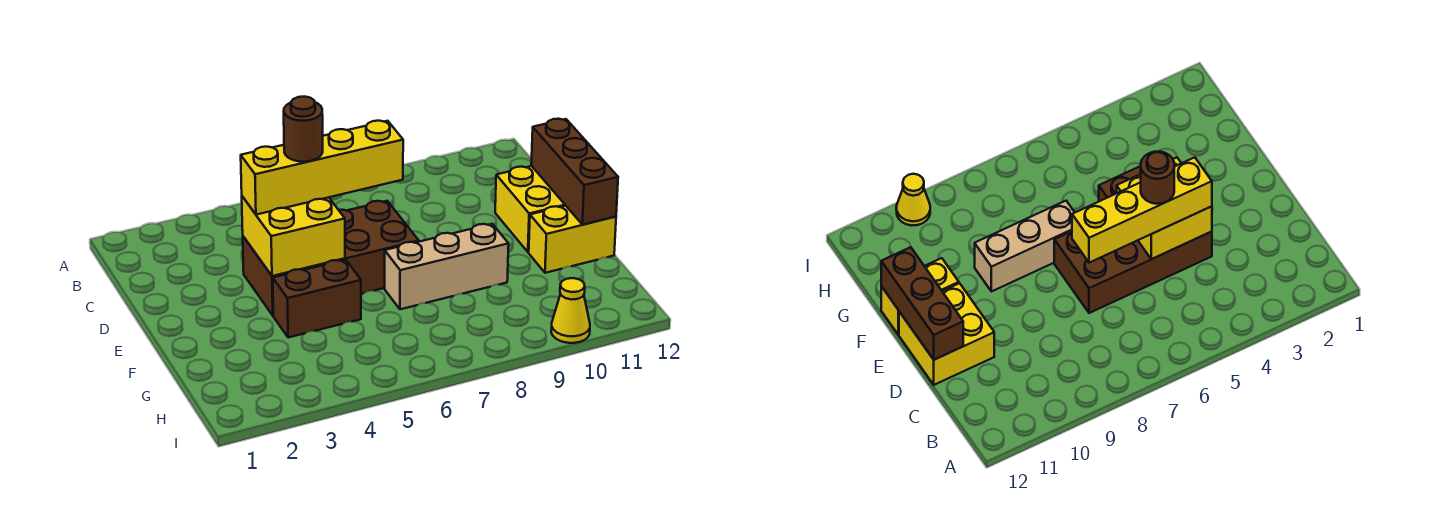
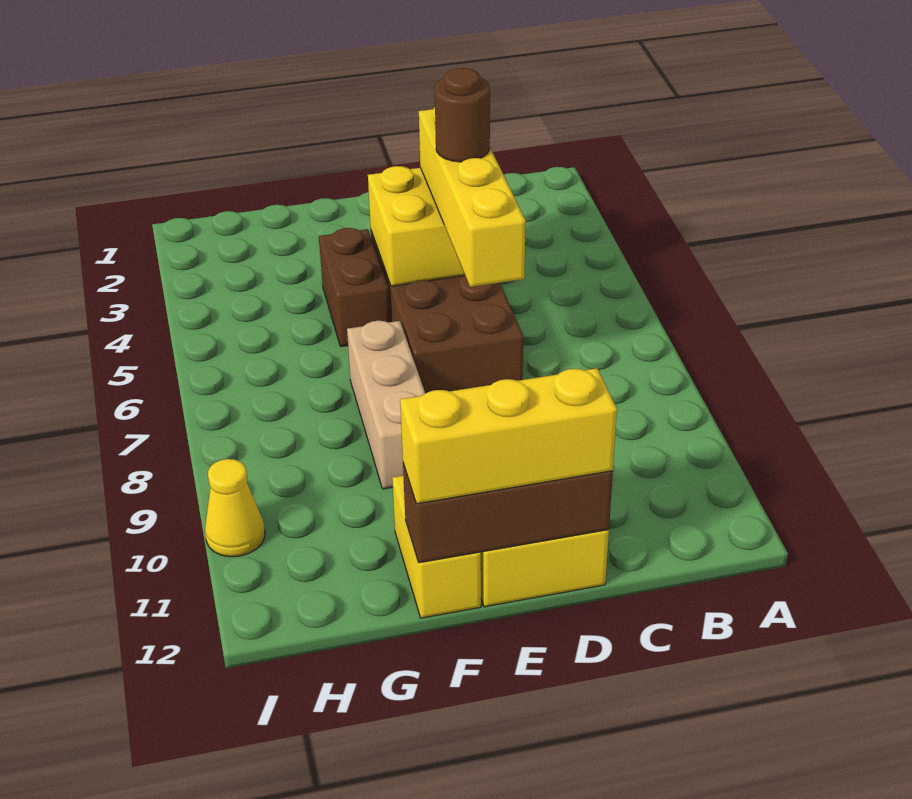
none -> yellow brick D12:F12 level 3

